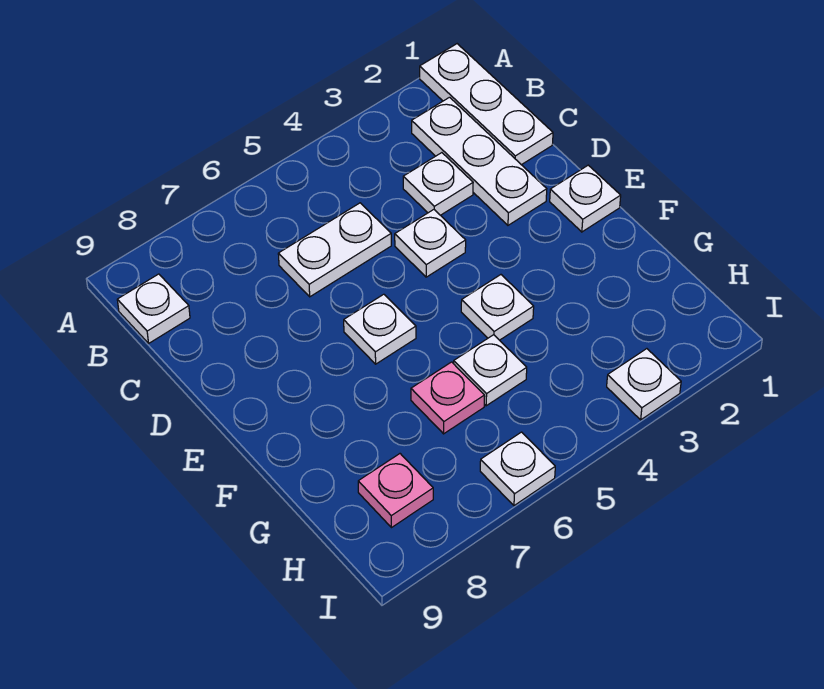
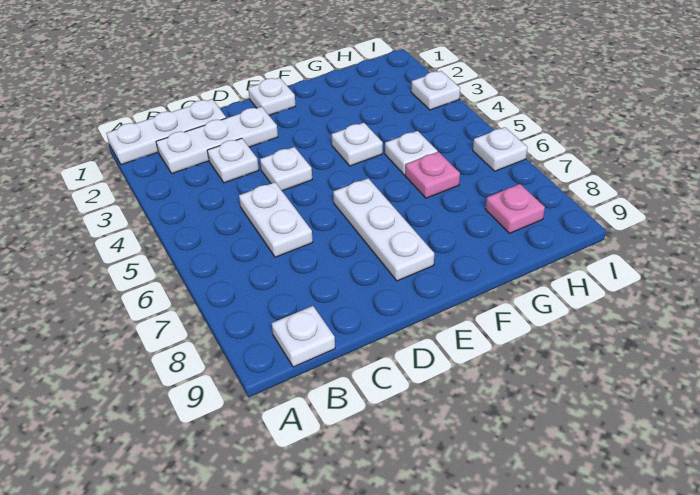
white plate E6 level 1 -> white plate E6:E8 level 1

